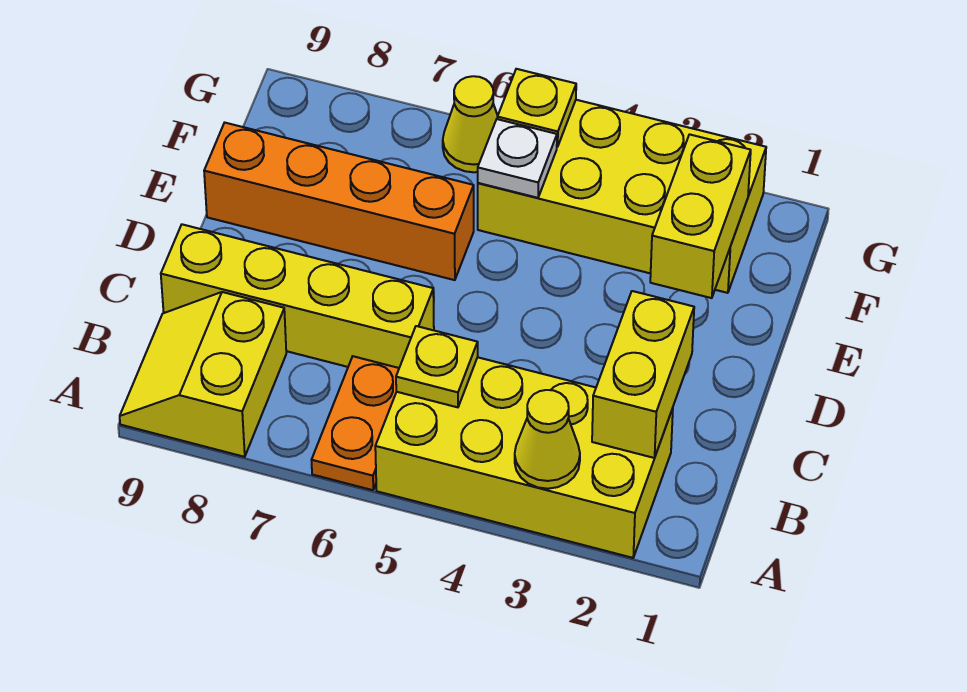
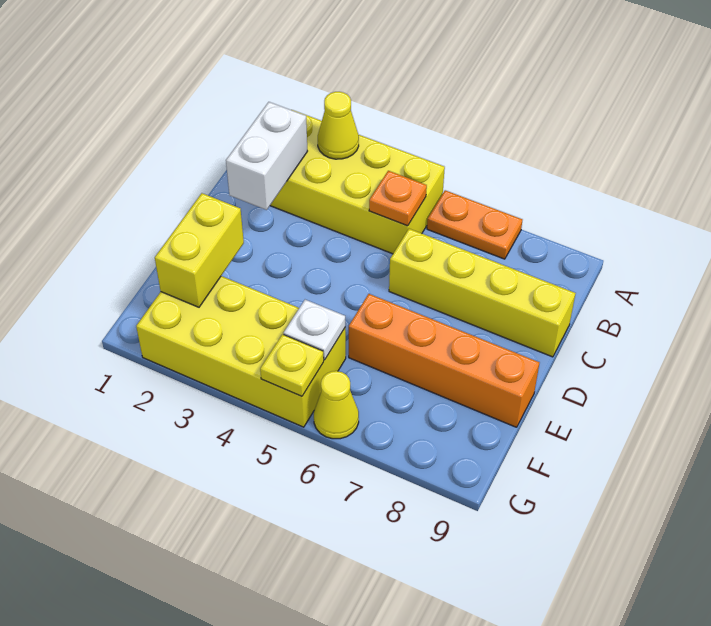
orange plate A6:B6 level 1 -> orange plate A6:A7 level 1
yellow slope A8:B9 level 1 top 8 -> none
yellow brick B2:C2 level 2 -> white brick B2:C2 level 2
yellow plate B5 level 2 -> orange plate B5 level 2

